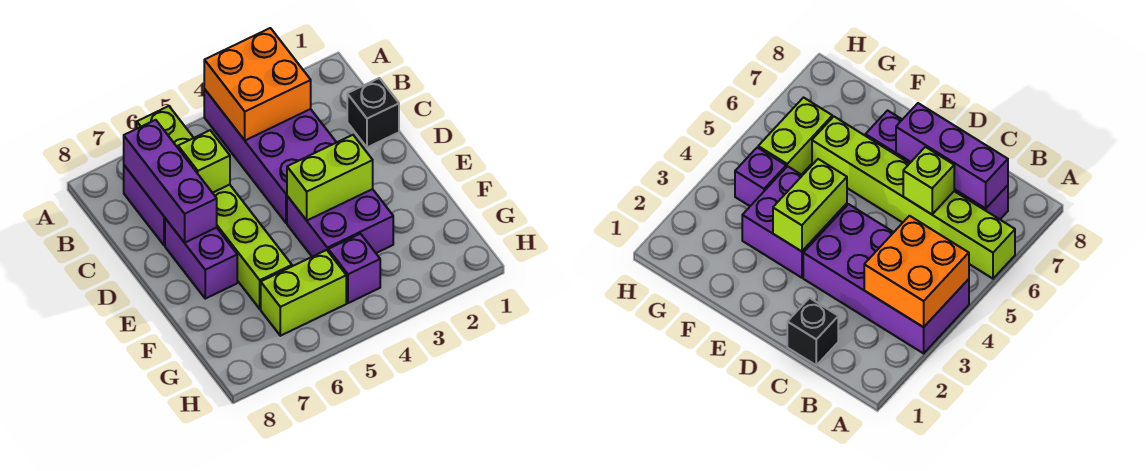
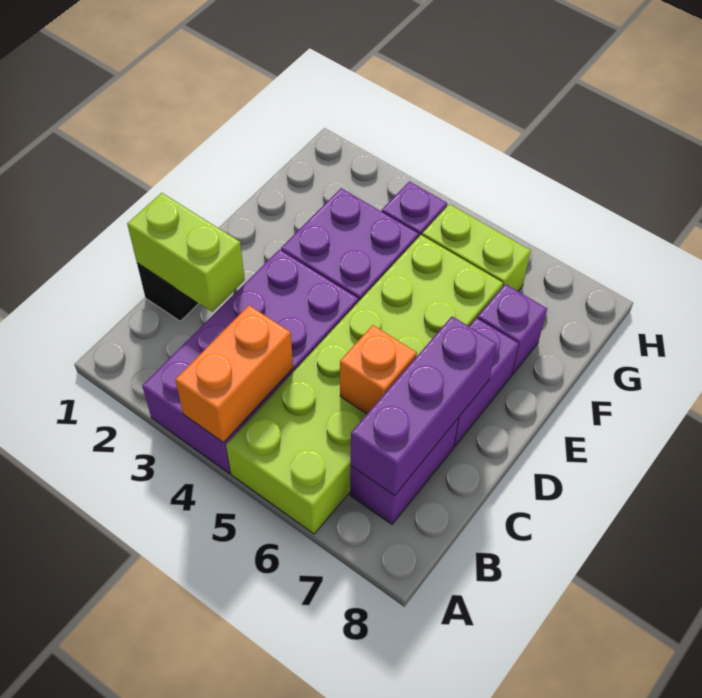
orange brick A3:B4 level 2 -> orange brick A4:B4 level 2
lime brick A6:F6 level 1 -> lime brick A5:F6 level 1
lime brick C6 level 2 -> orange brick C6 level 2
lime brick E3:E4 level 2 -> lime brick C1:C2 level 2
none -> purple brick F7 level 1

